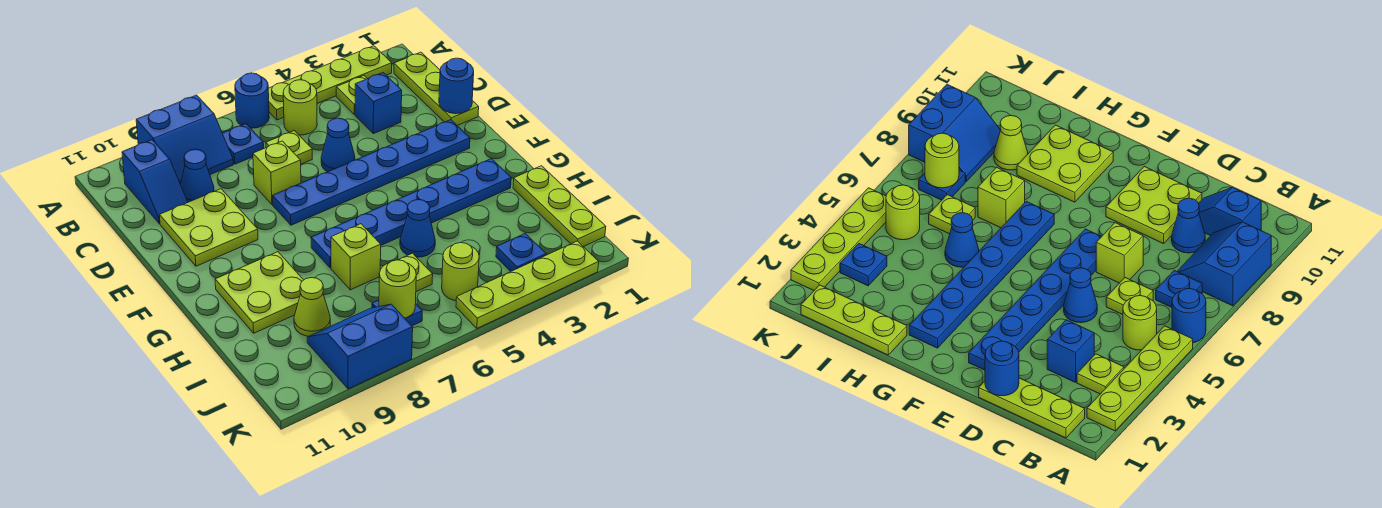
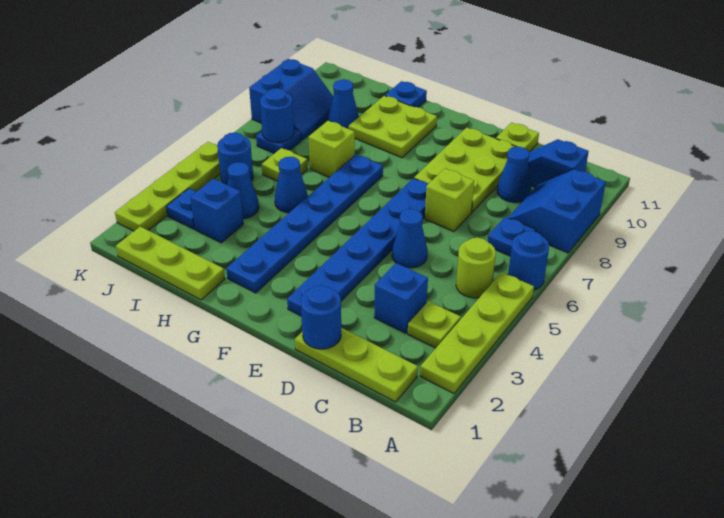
lime plate C6 level 1 -> lime plate D11 level 1
lime plate D9:E10 level 1 -> lime plate D8:E10 level 1
none -> blue plate H11 level 1
none -> blue brick I3 level 1
none -> blue cone I4 level 1
lime cone I9 level 1 -> blue cone I9 level 1
lime round brick J5 level 1 -> blue round brick J5 level 1
lime round brick J7 level 2 -> blue round brick J7 level 2

